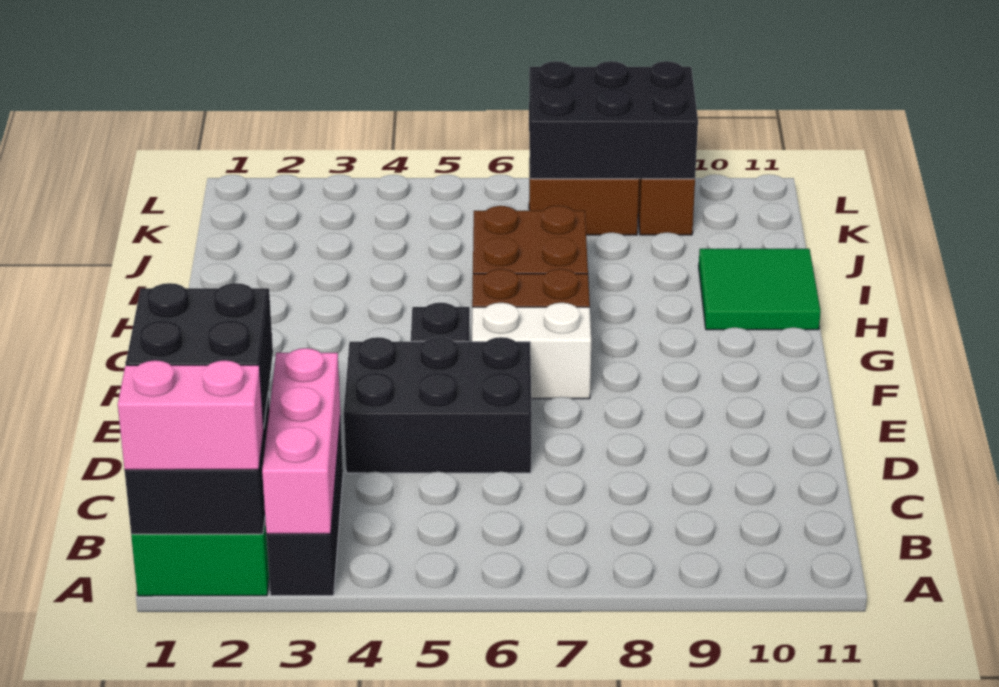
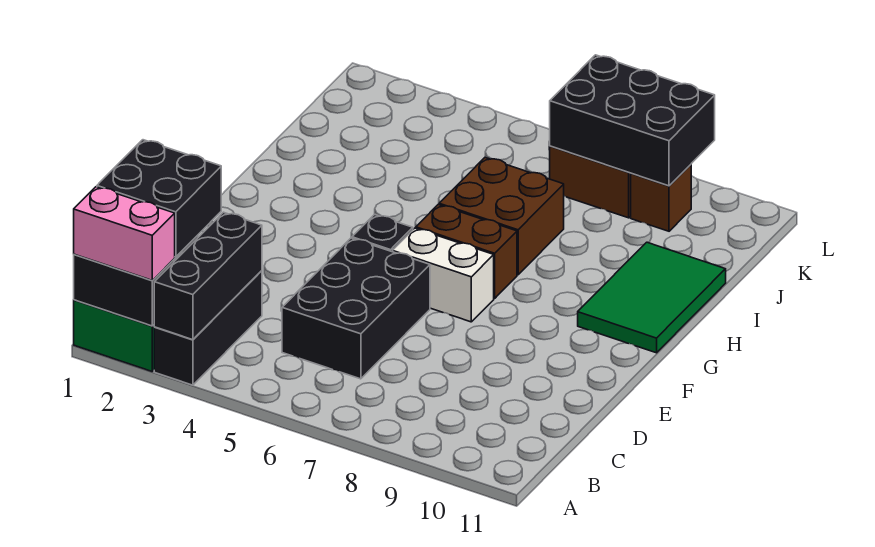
pink brick A3:C3 level 2 -> black brick A3:C3 level 2
black brick D4:E6 level 1 -> black brick C5:E6 level 1
green tile H10:I11 level 1 -> green tile G10:I11 level 1

